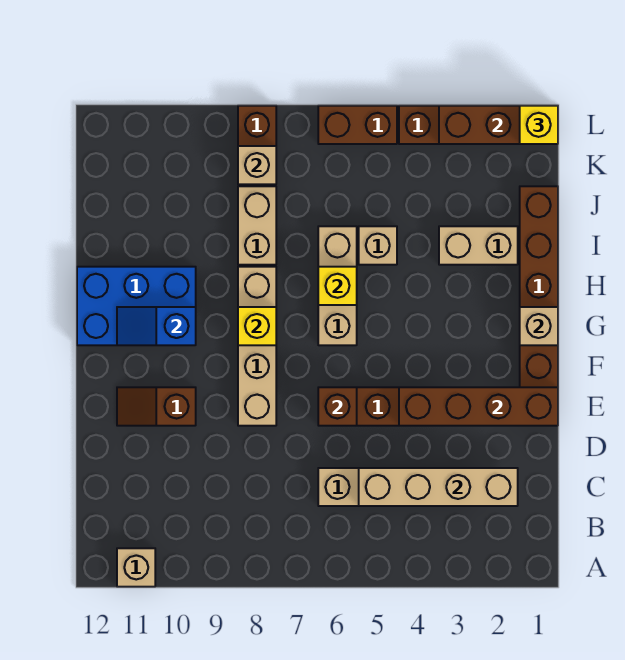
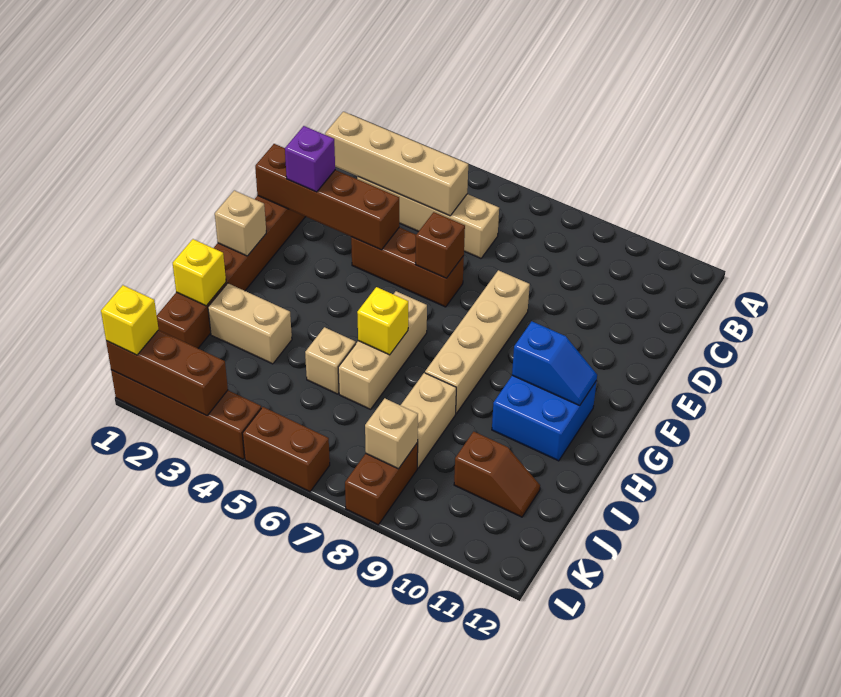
tan brick A11 level 1 -> none
none -> purple brick E2 level 3
brown slope E10:E11 level 1 top 10 -> brown slope J10:J11 level 1 top 10
yellow brick G8 level 2 -> yellow brick I1 level 2
blue brick G10:H12 level 1 -> blue brick G10:H11 level 1

